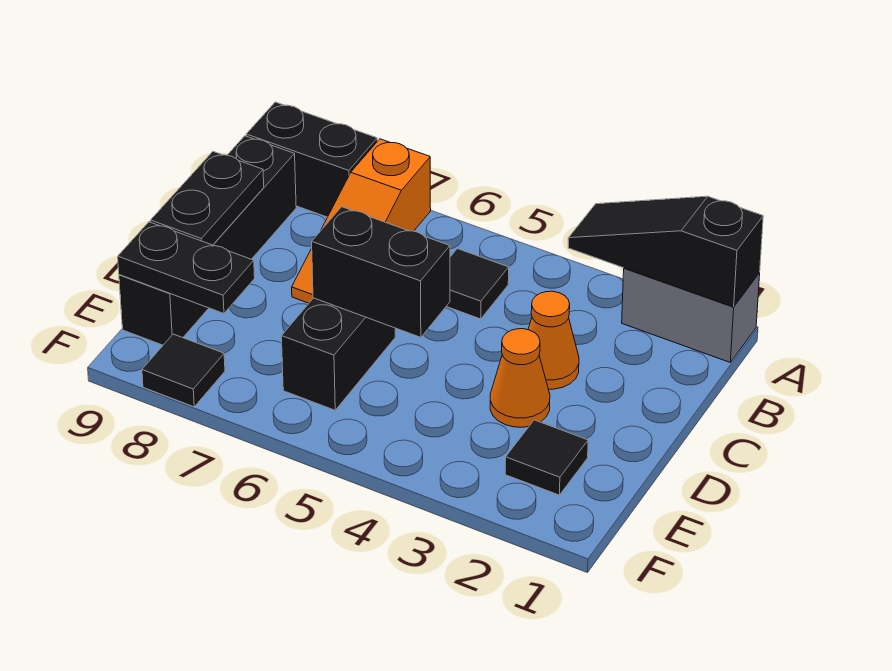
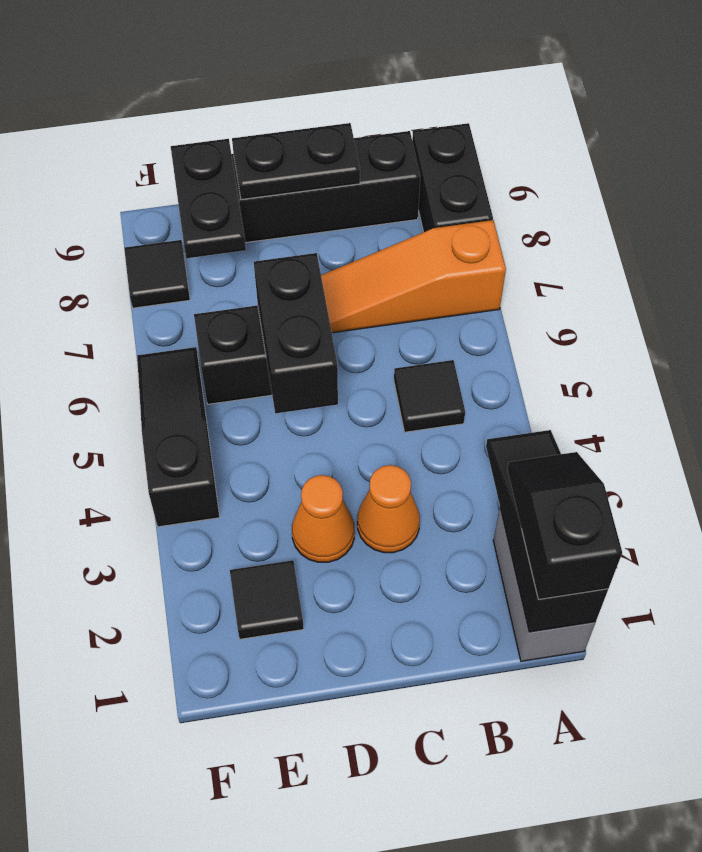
none -> black slope A1:A2 level 3 top 1
none -> black slope F4:F6 level 1 top 4

